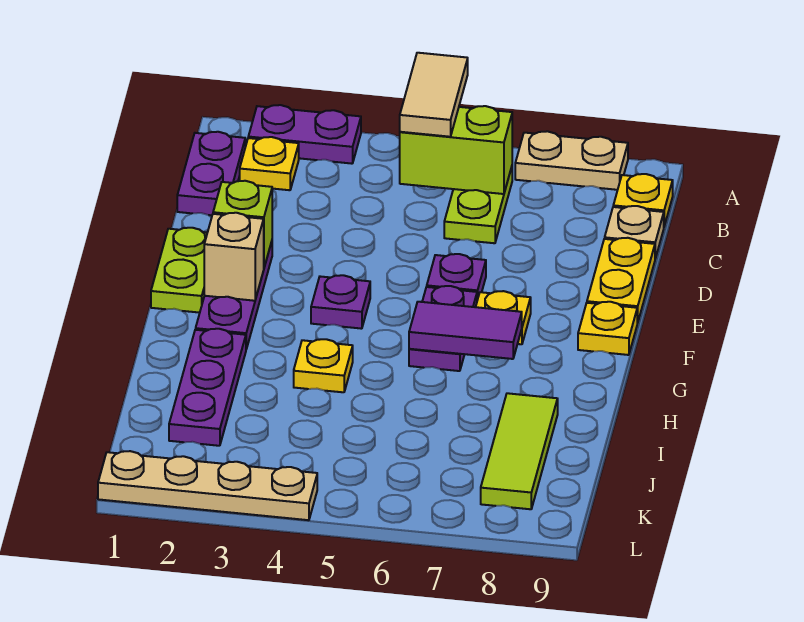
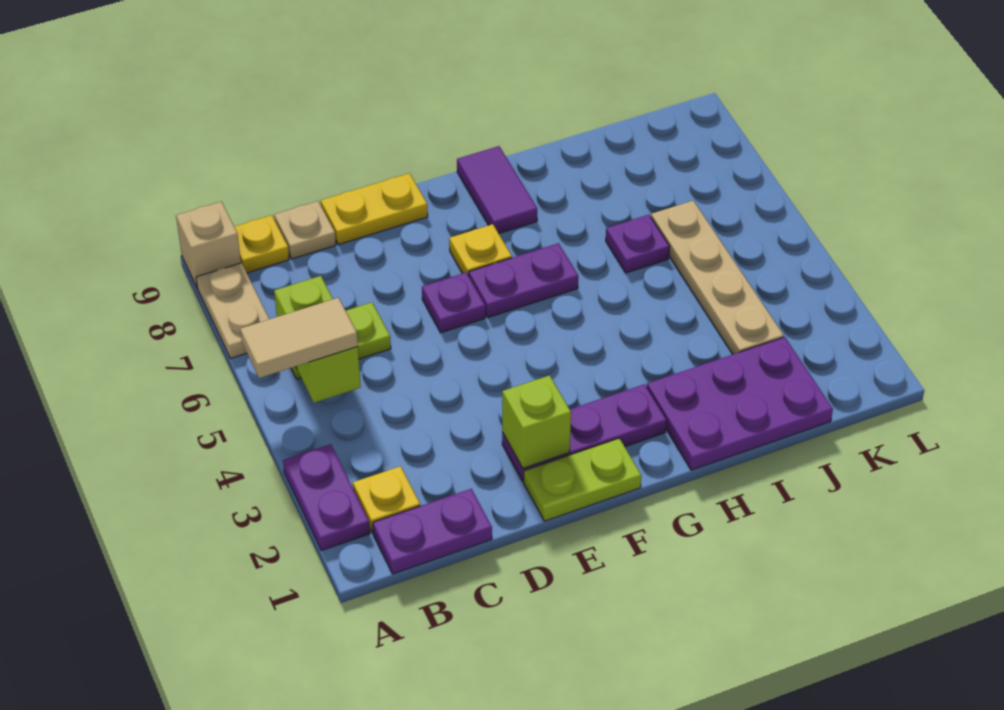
tan brick F2 level 2 -> tan brick A9 level 1
purple plate F4 level 1 -> purple plate I6 level 1
yellow plate F9 level 1 -> none
purple tile G6:G7 level 2 -> purple tile G8:G9 level 1
purple plate H2:J2 level 1 -> purple plate H1:J2 level 1
yellow plate H4 level 1 -> none
lime tile I8:K8 level 1 -> none
tan plate L1:L4 level 1 -> tan plate J3:J6 level 1

